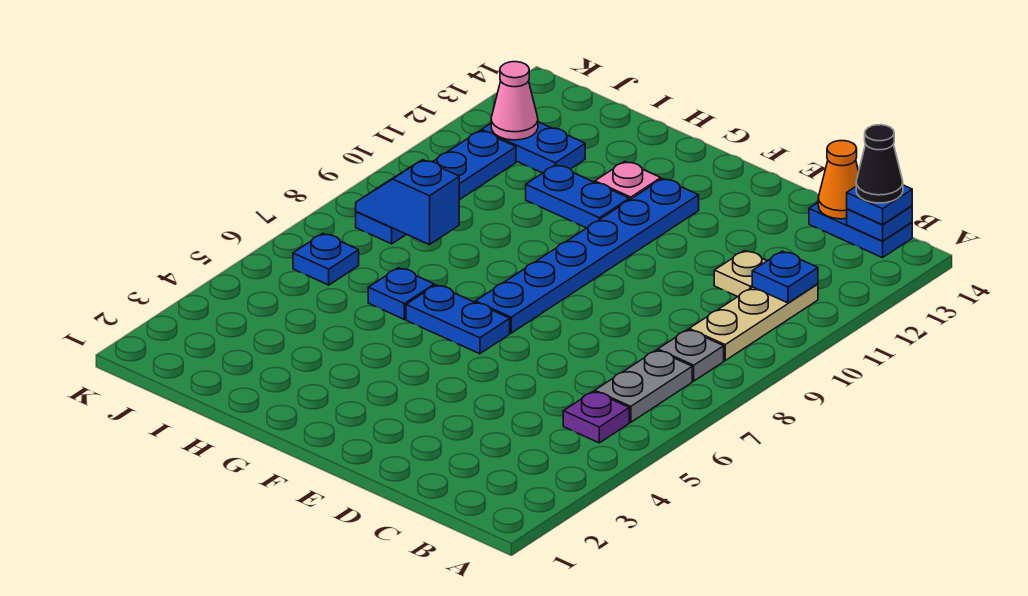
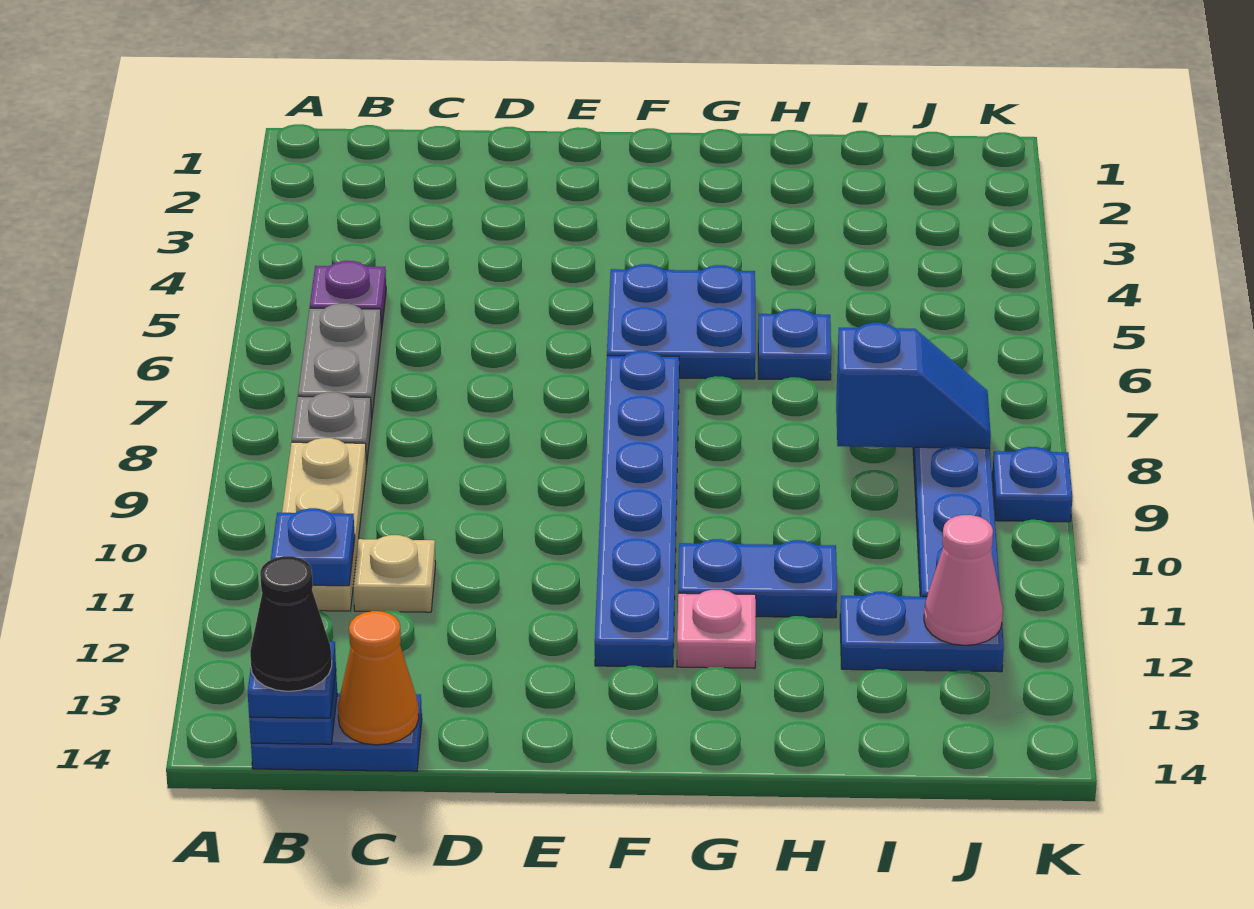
blue plate F6:G6 level 1 -> blue plate F5:G6 level 1
blue plate J6 level 1 -> blue plate K9 level 1

